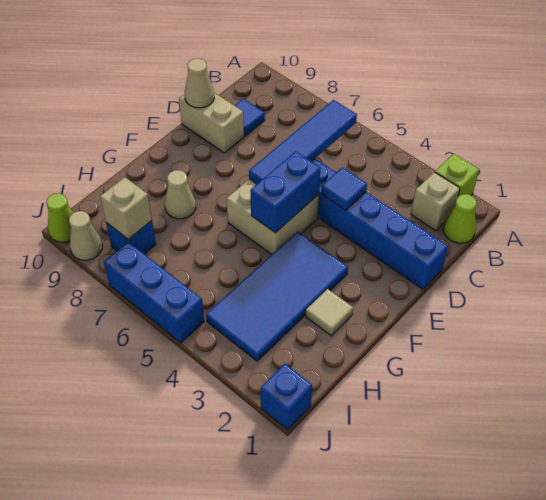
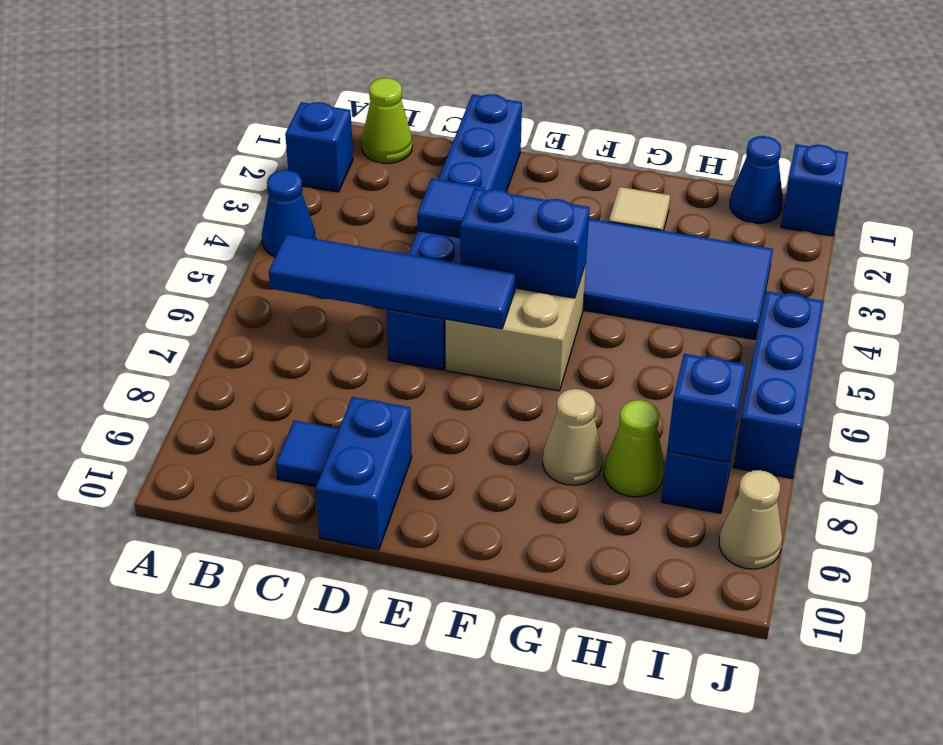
lime brick A2 level 1 -> blue brick A2 level 1
none -> blue cone A4 level 1
tan brick B2 level 1 -> none
tan brick D9:D10 level 1 -> blue brick D9:D10 level 1
tan cone D10 level 2 -> none
none -> blue cone I1 level 1
tan brick I8 level 2 -> blue brick I8 level 2
lime cone J10 level 1 -> lime cone H8 level 1

